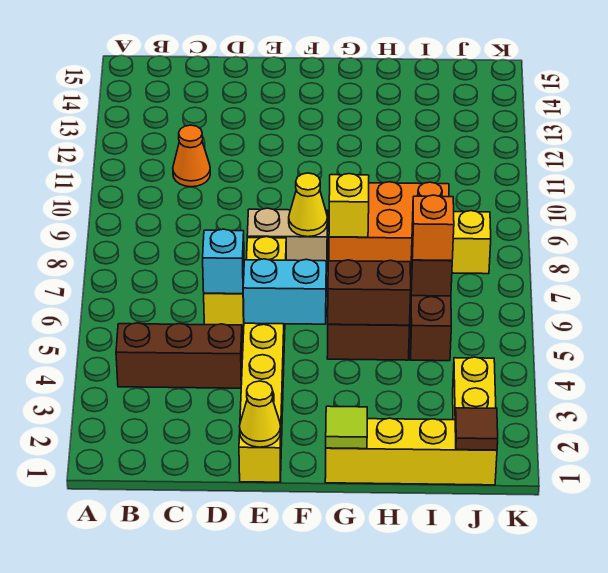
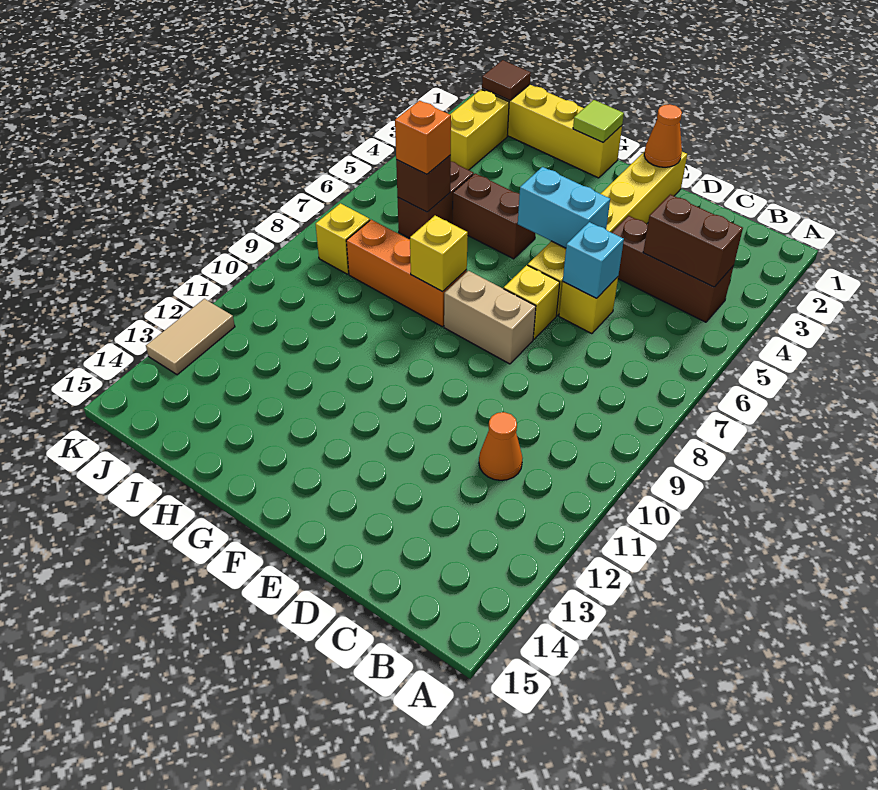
yellow cone E1 level 2 -> orange cone E1 level 2
yellow cone F8 level 2 -> none
brown brick G5:H5 level 2 -> brown brick B4:C4 level 2
orange brick G8:I9 level 1 -> orange brick G8:I8 level 1
none -> tan tile K12:K13 level 1

